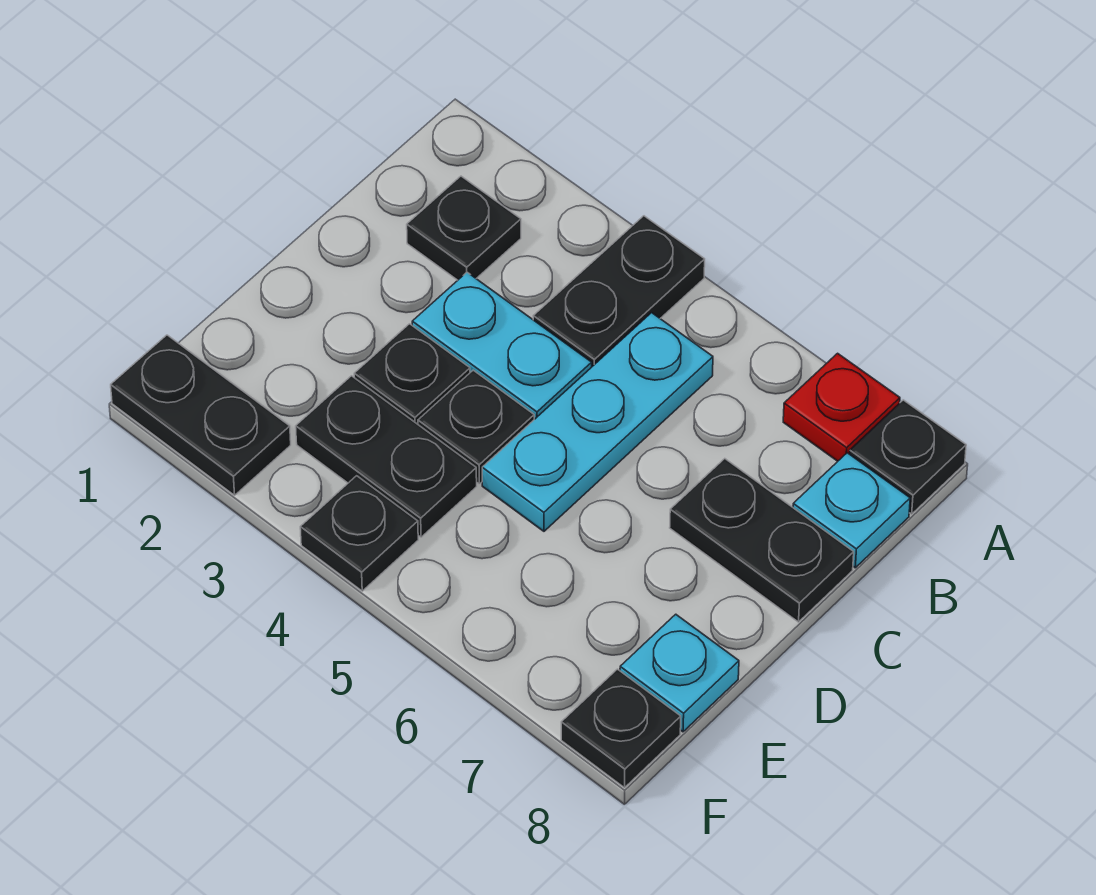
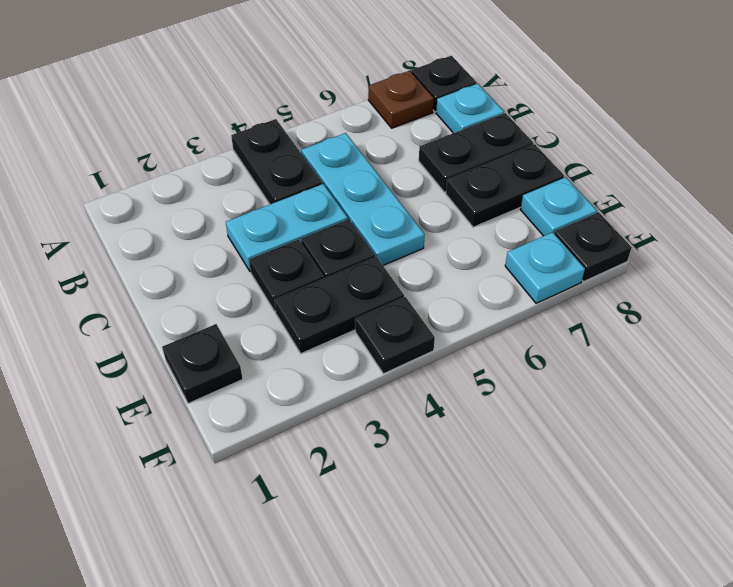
red plate A7 level 1 -> brown plate A7 level 1
black plate B2 level 1 -> black plate E1 level 1
black plate F1:F2 level 1 -> black plate D7:D8 level 1
none -> cyan plate F7 level 1

